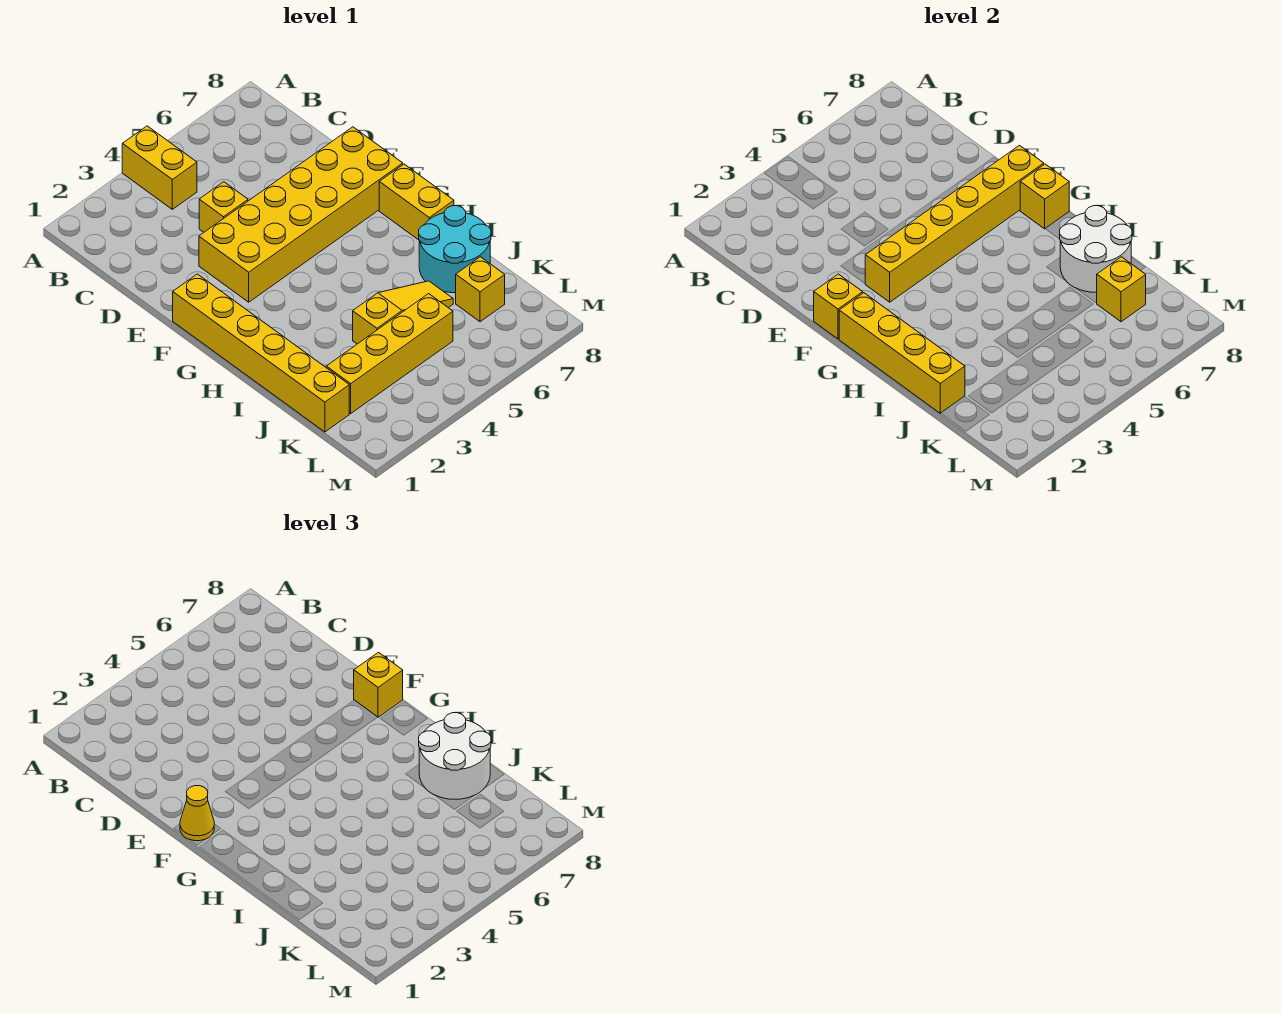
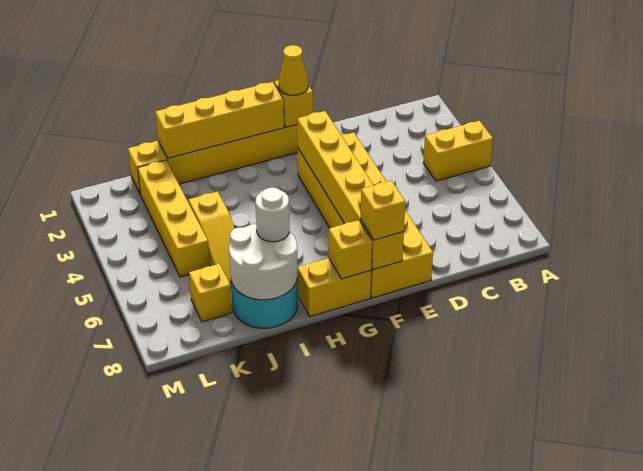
yellow brick D4 level 1 -> none
white round brick I7:J8 level 3 -> white round brick I7 level 3
yellow brick K7 level 2 -> none

